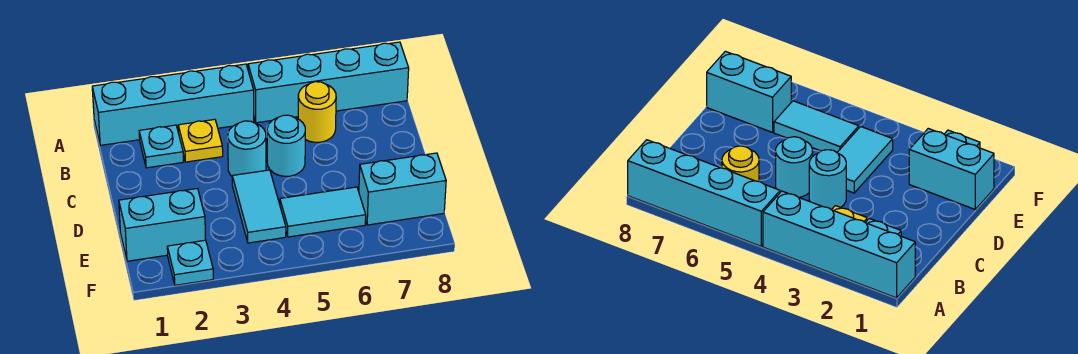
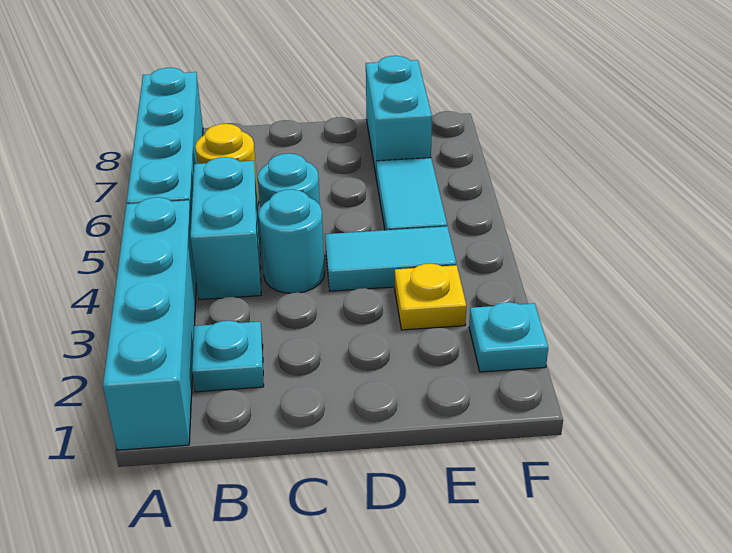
yellow plate B3 level 1 -> yellow plate E3 level 1
cyan brick E1:E2 level 1 -> cyan brick B4:B5 level 1

